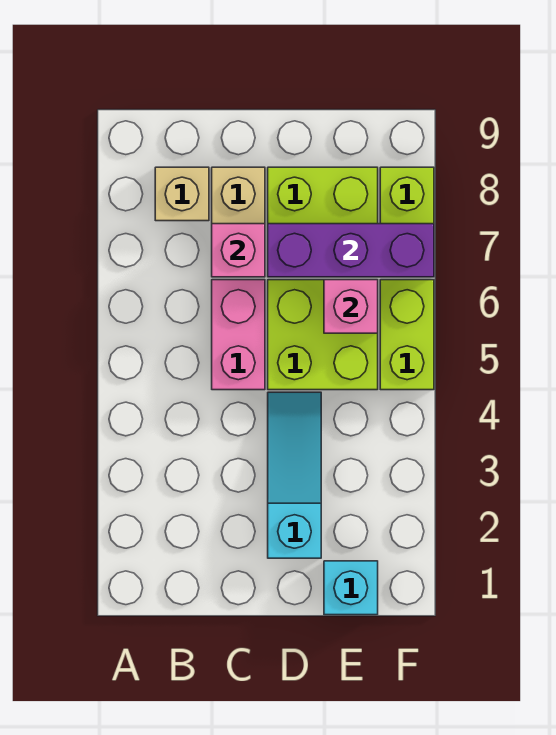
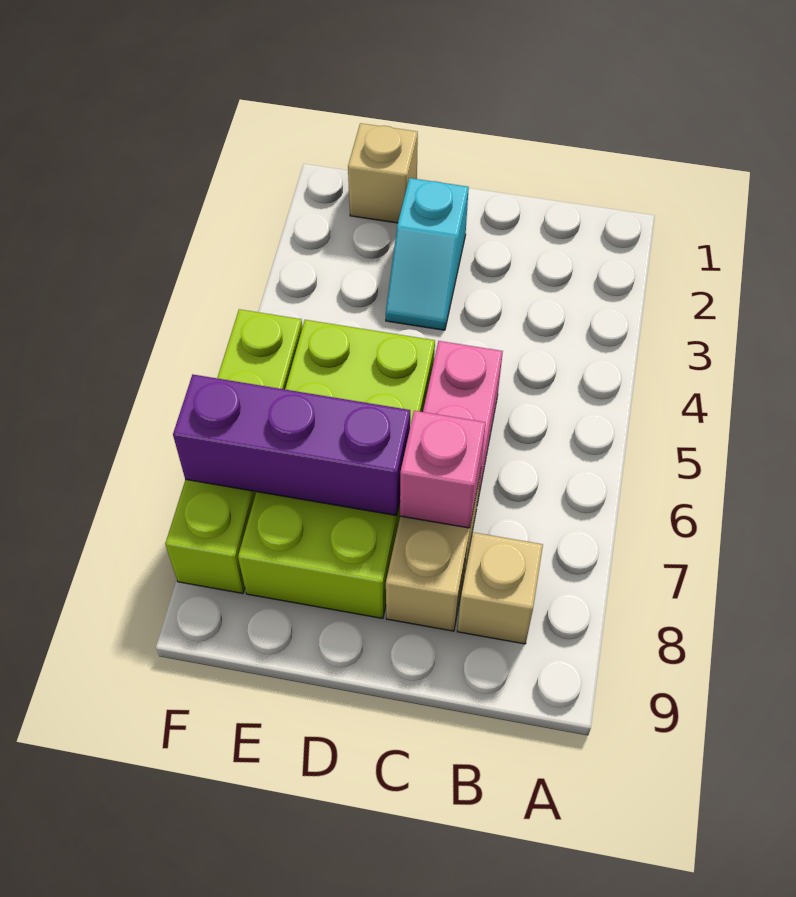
cyan slope D2:D4 level 1 top 2 -> cyan slope D2:D3 level 1 top 2
cyan brick E1 level 1 -> tan brick E1 level 1
pink brick E6 level 2 -> none

